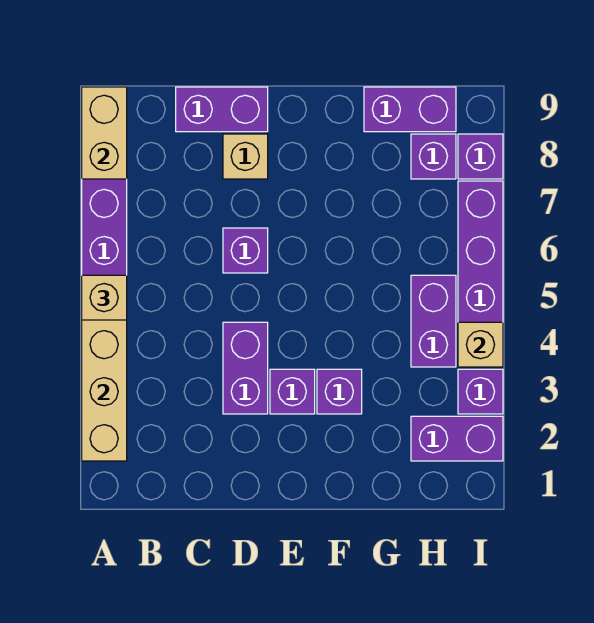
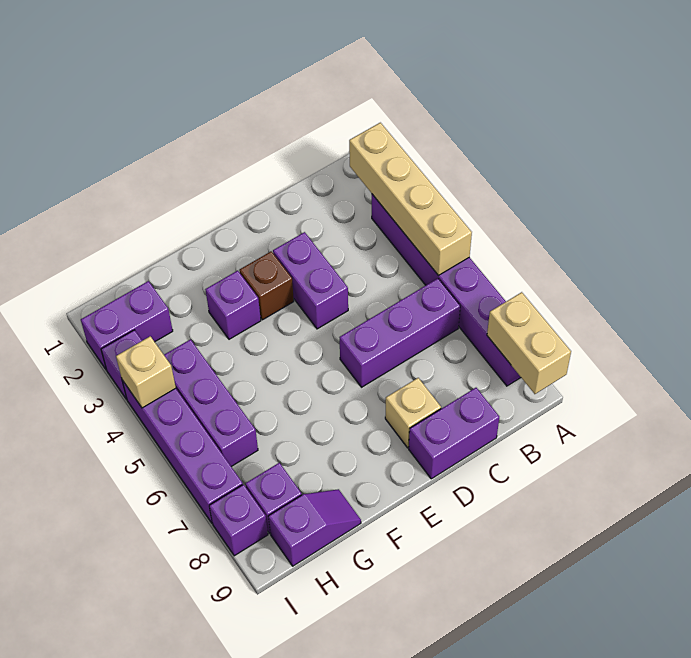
tan brick A5 level 3 -> none
purple brick D6 level 1 -> purple brick B6:D6 level 1
purple brick E3 level 1 -> brown brick E3 level 1
purple brick G9:H9 level 1 -> purple slope G9:H9 level 1 top H
purple brick H4:H5 level 1 -> purple brick H4:H6 level 1

